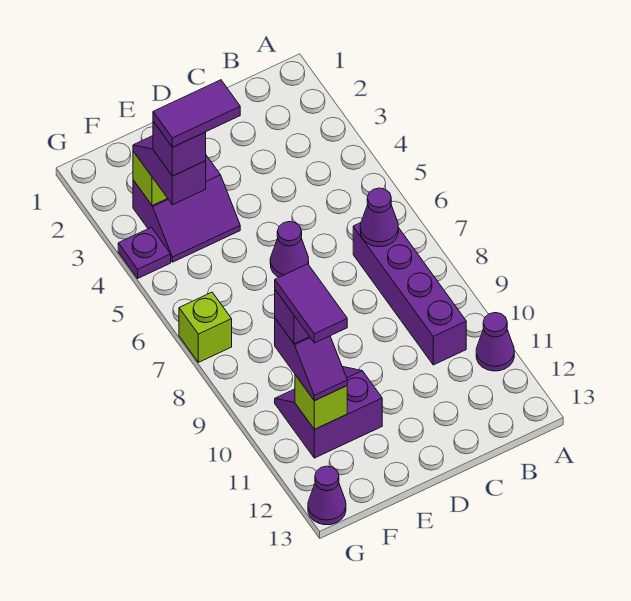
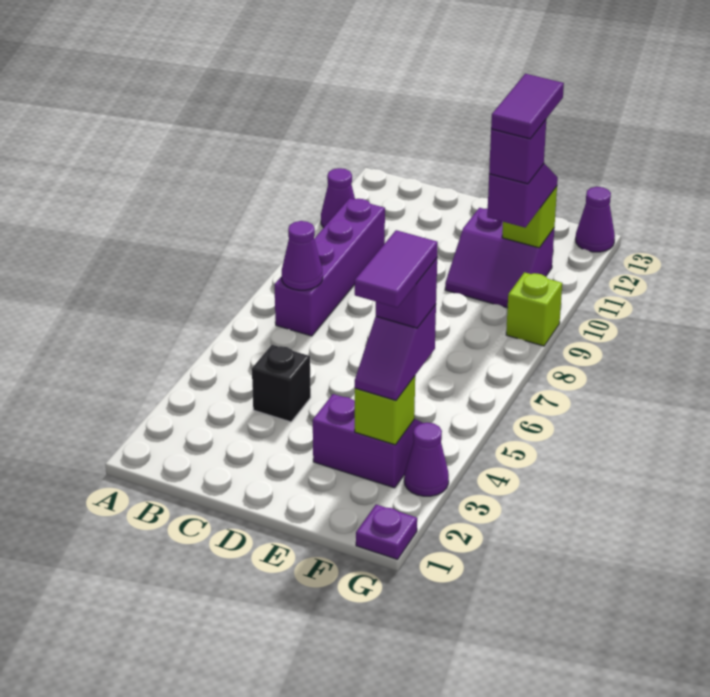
none -> black brick C4 level 1
purple cone D6 level 1 -> purple cone G3 level 1
purple tile E4:F4 level 5 -> purple tile F3:F4 level 5
purple plate G4 level 1 -> purple plate G1 level 1
lime brick G7 level 1 -> lime brick G9 level 1

